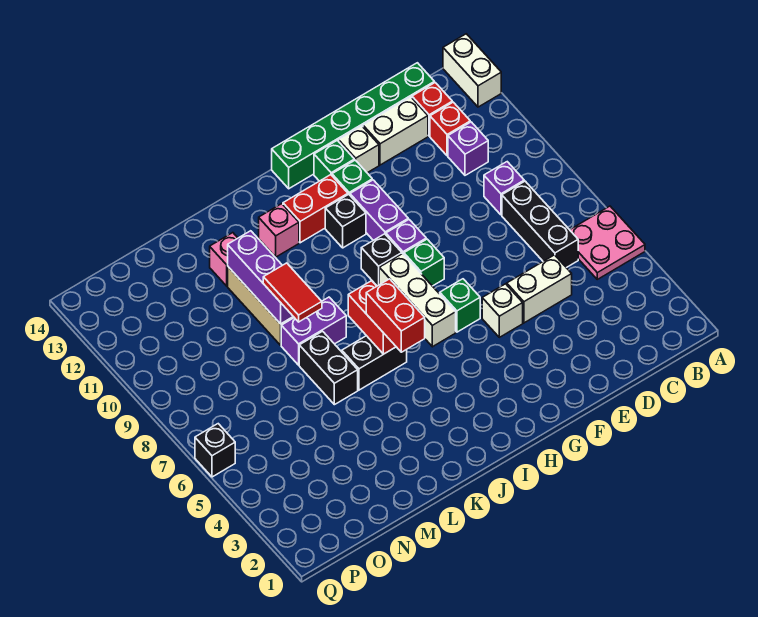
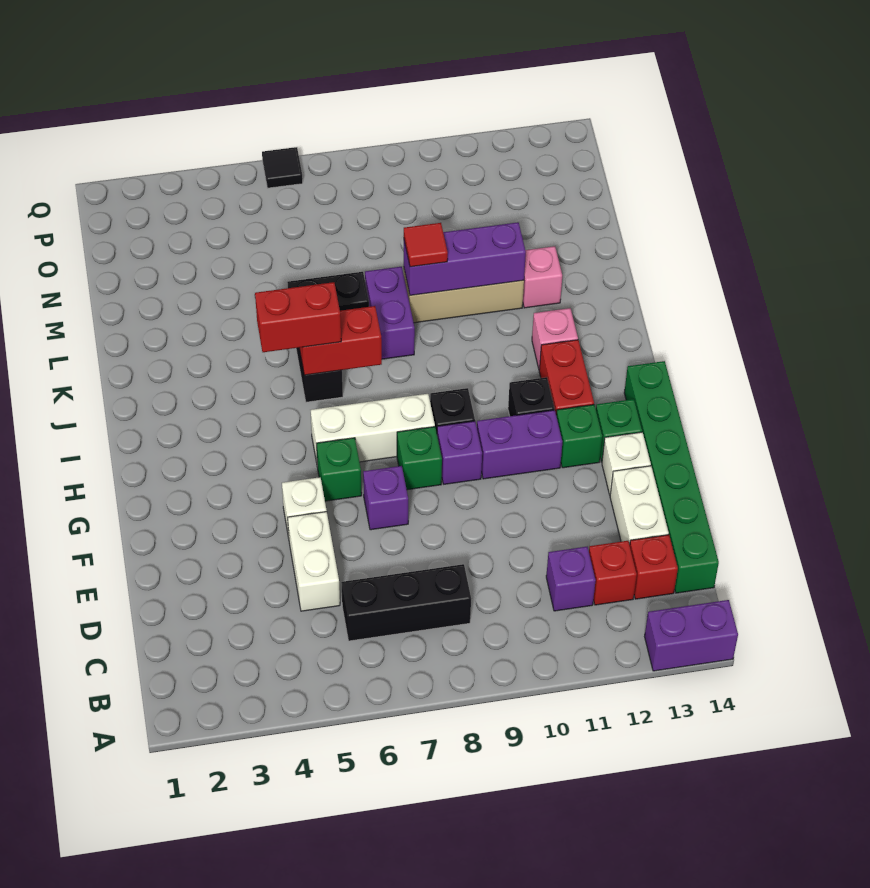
pink plate A5:B6 level 1 -> none
white brick A13:A14 level 1 -> purple brick A13:A14 level 1
purple brick C9 level 1 -> purple brick F7 level 1
red tile L8:L9 level 3 -> red tile L9 level 3
black brick Q6 level 1 -> black tile Q6 level 1

